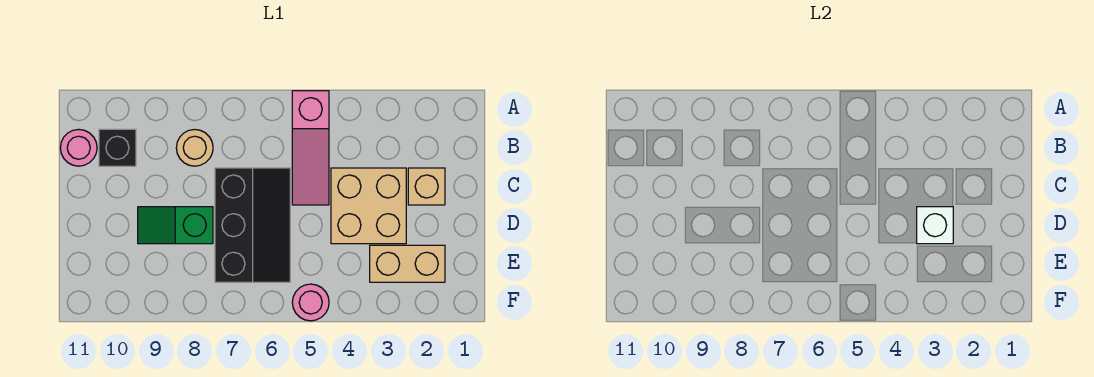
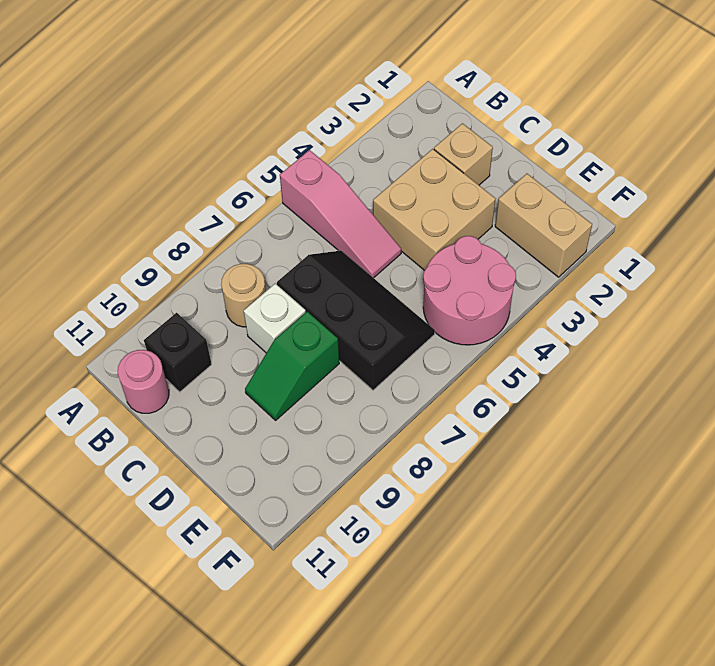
white brick D3 level 2 -> white brick C8 level 1
tan brick E2:E3 level 1 -> tan brick E2:F2 level 1
pink round brick F5 level 1 -> pink round brick E4:F5 level 1

